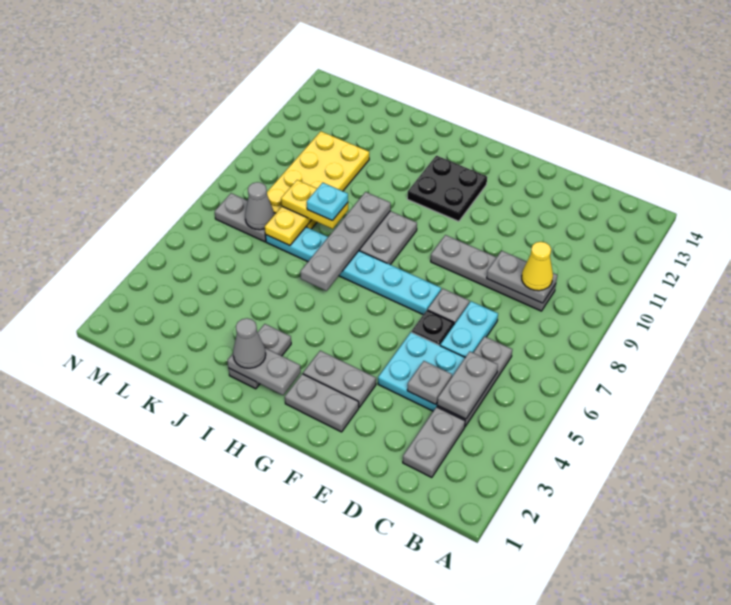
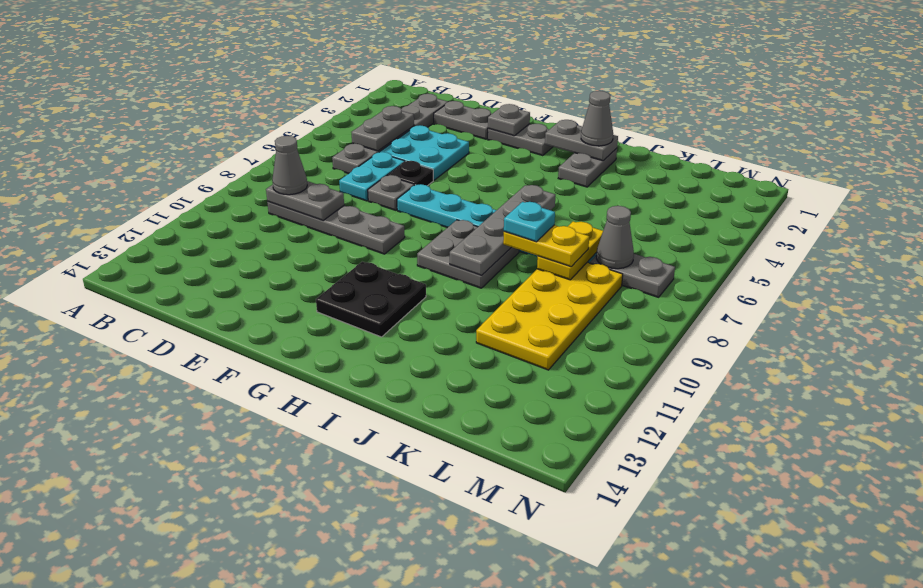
yellow cone C9 level 3 -> grey cone C9 level 3
grey plate D4 level 2 -> grey plate F2 level 2
grey plate F3:G3 level 1 -> grey plate D2:E2 level 1

